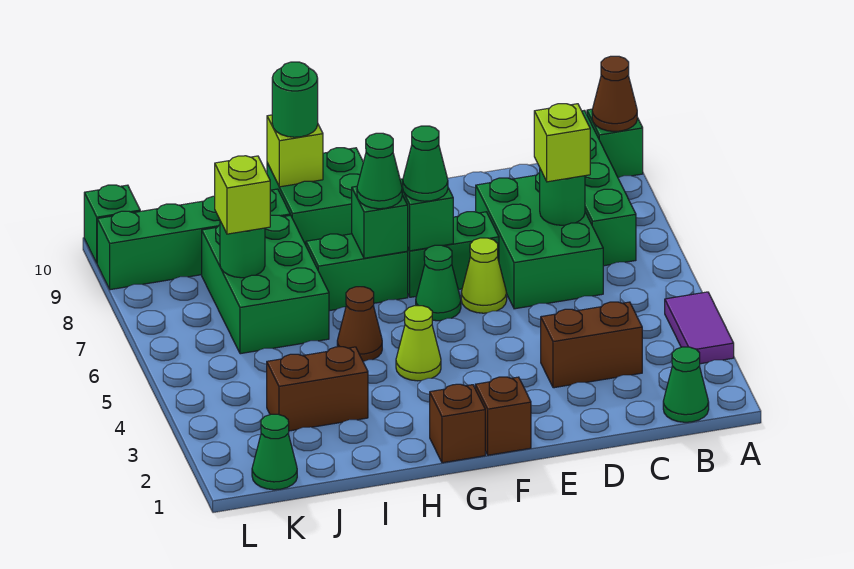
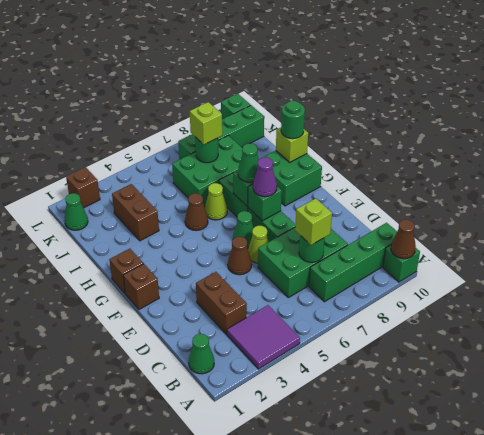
purple tile A3:A4 level 1 -> purple tile A3:B4 level 1
none -> brown cone E5 level 1
green cone F7 level 3 -> purple cone F7 level 3
lime cone G4 level 1 -> lime cone H6 level 1
green brick I9:L9 level 1 -> green brick K7:K10 level 1
none -> brown brick L2 level 1

